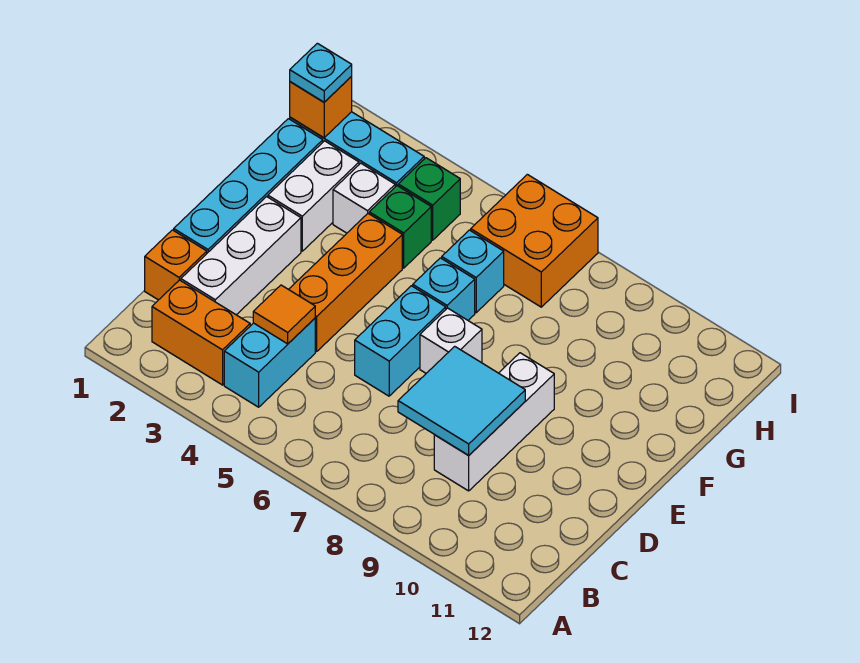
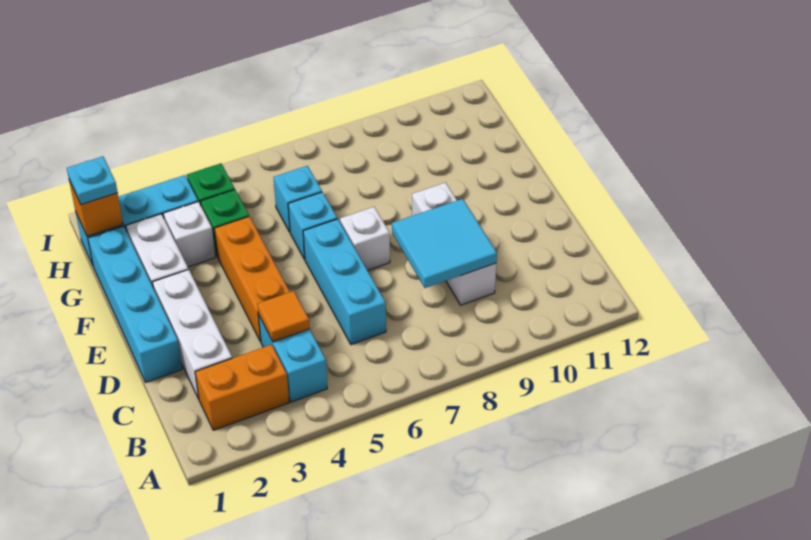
orange brick C1 level 1 -> none
cyan brick D6:E6 level 1 -> cyan brick C6:E6 level 1
orange brick H6:I7 level 1 -> none

